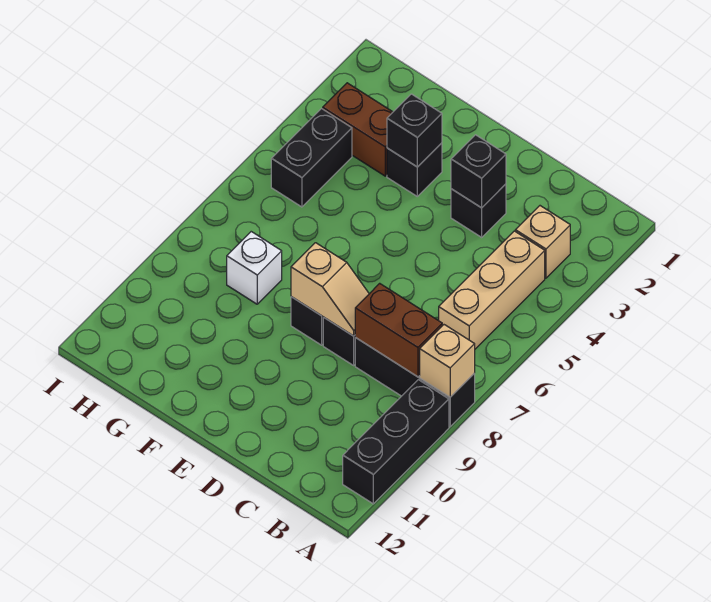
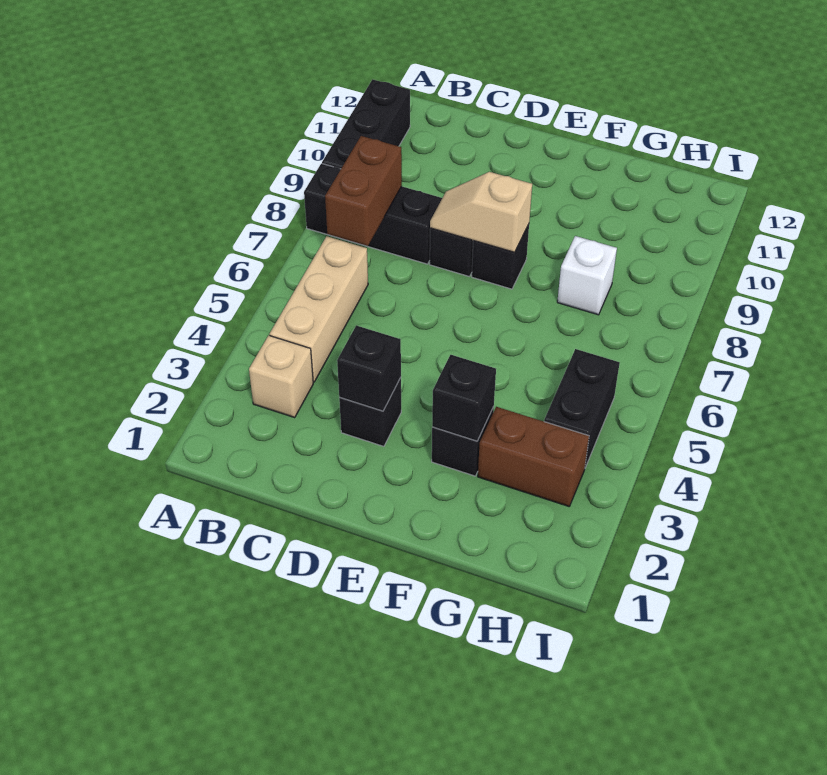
tan brick A8 level 2 -> none
brown brick B8:C8 level 2 -> brown brick B7:B8 level 2

